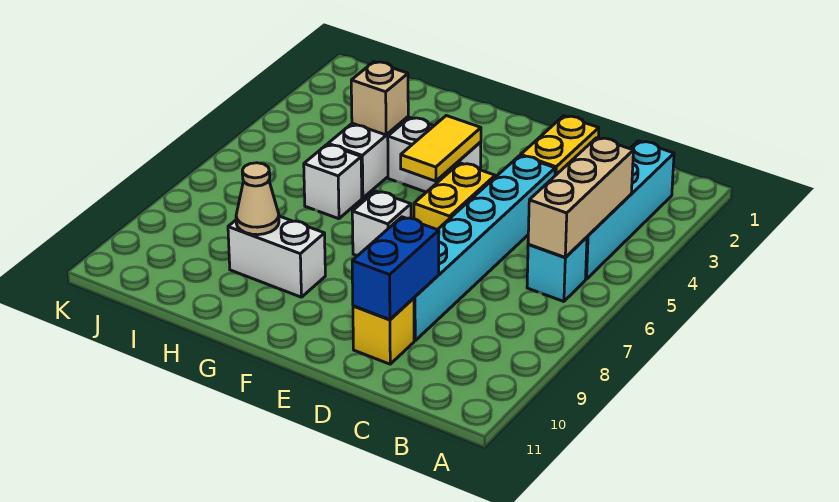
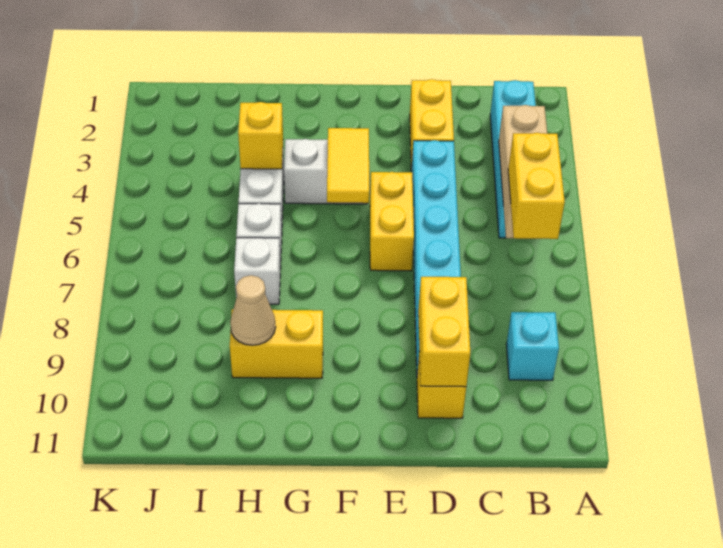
cyan brick B6 level 1 -> cyan brick B9 level 1
none -> yellow brick B6:B7 level 3
blue brick D9:D10 level 2 -> yellow brick D9:D10 level 2
white brick F7 level 1 -> white brick H7 level 1
white brick G9:H9 level 1 -> yellow brick G9:H9 level 1
tan brick H4 level 2 -> yellow brick H4 level 2

